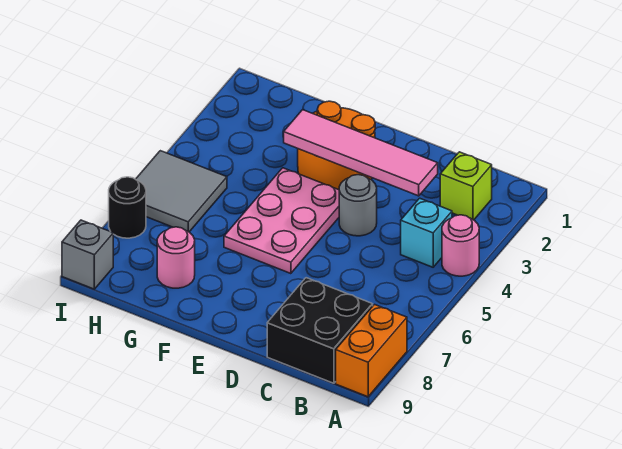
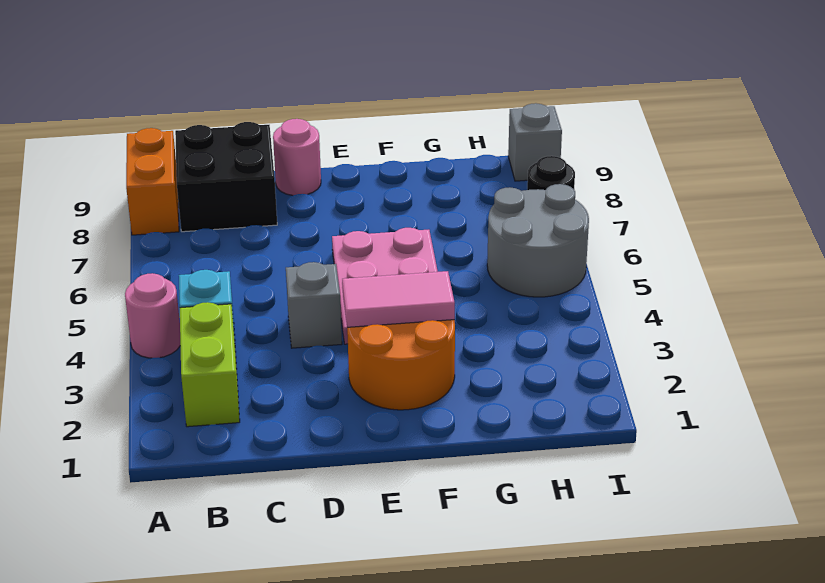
lime brick B2 level 1 -> lime brick B2:B3 level 1
pink tile C3:F3 level 2 -> pink tile E3:F3 level 2
grey round brick D4 level 1 -> grey brick D4 level 1
pink round brick G8 level 1 -> pink round brick D9 level 1
grey tile H5:I6 level 1 -> grey round brick H5:I6 level 1

